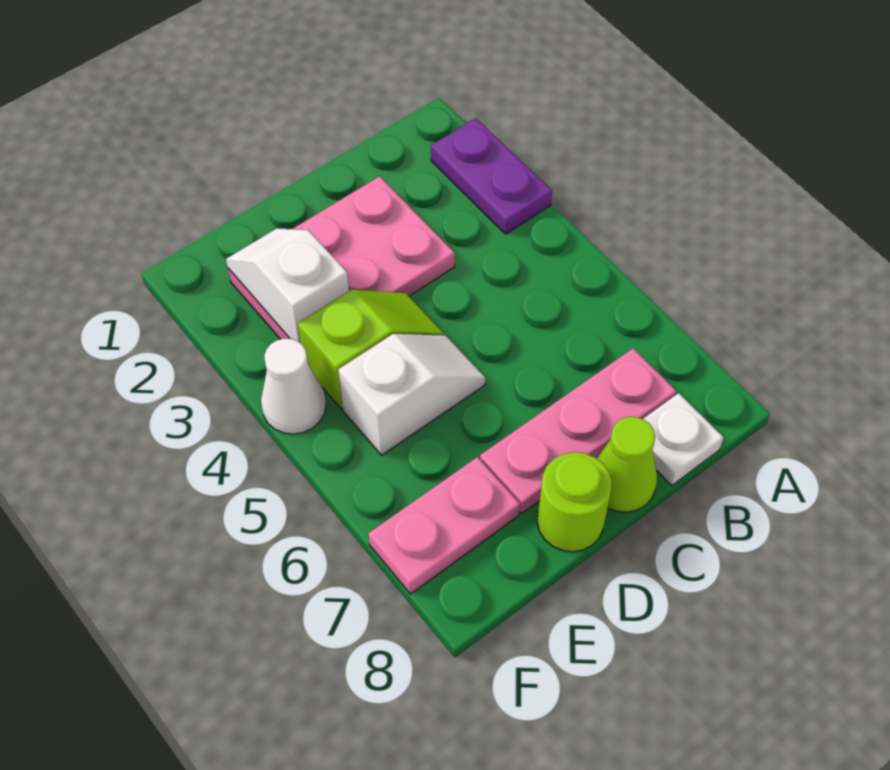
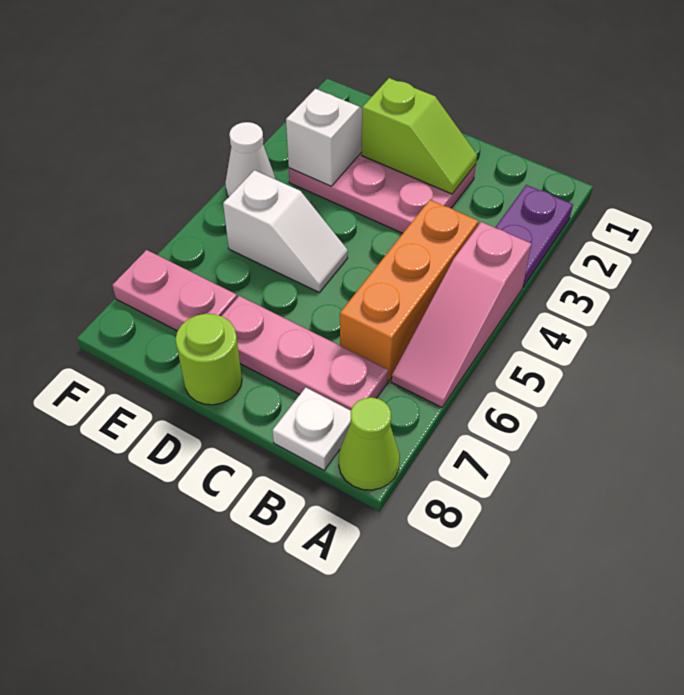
none -> pink slope A4:A6 level 1 top 4
none -> orange brick B4:B6 level 1
lime cone C8 level 1 -> lime cone A8 level 1
lime slope D4:E4 level 1 top E -> lime slope C2:D2 level 2 top D

